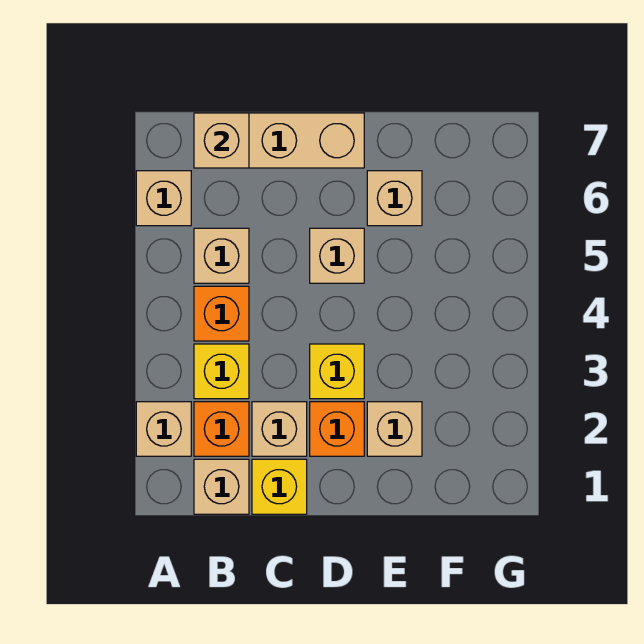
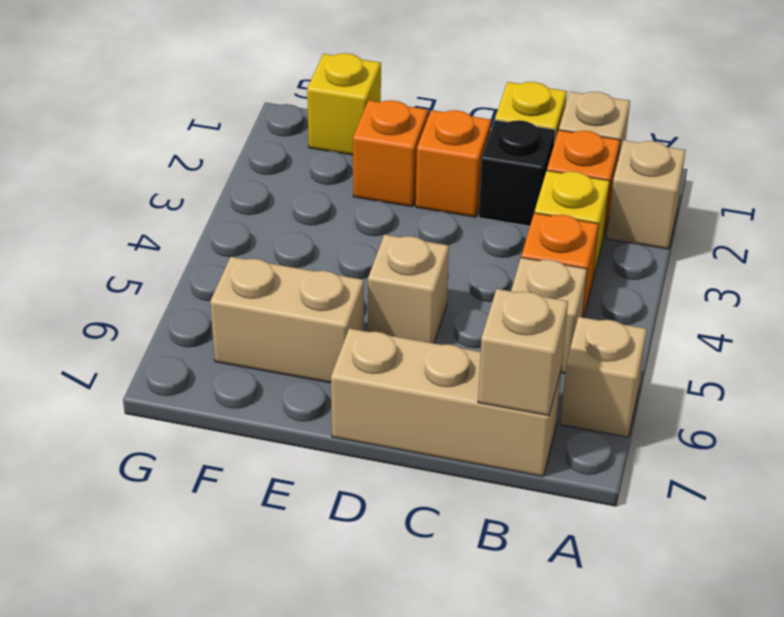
tan brick C2 level 1 -> black brick C2 level 1
yellow brick D3 level 1 -> yellow brick F1 level 1
tan brick E2 level 1 -> orange brick E2 level 1
tan brick E6 level 1 -> tan brick E6:F6 level 1

